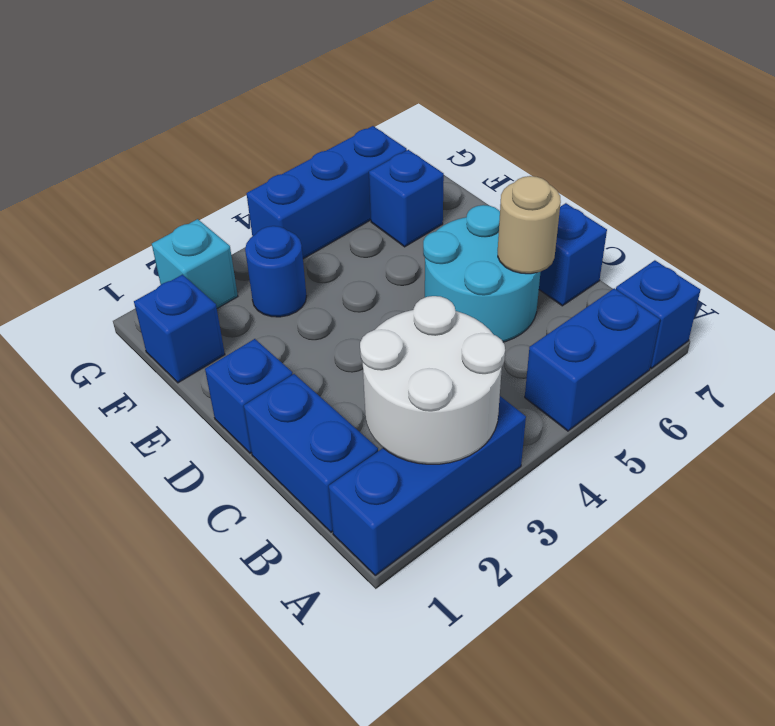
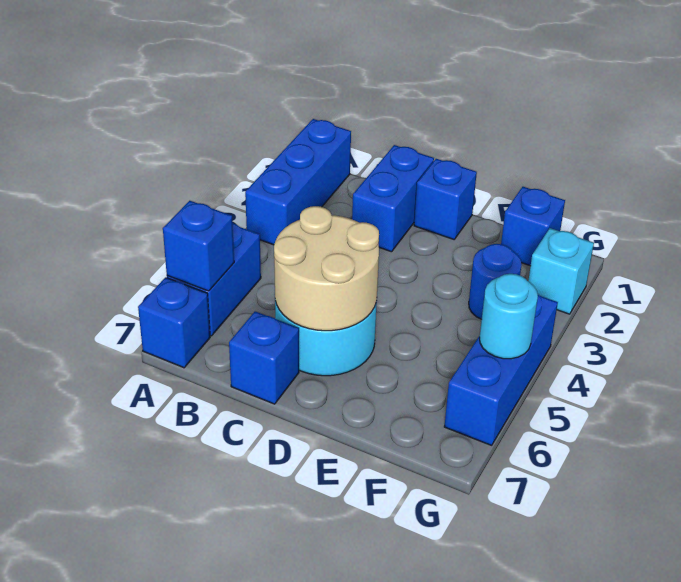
white round brick A2:B3 level 2 -> none
blue brick B1:C1 level 1 -> blue brick C1:C2 level 1
tan round brick C6 level 2 -> tan round brick C5:D6 level 2
blue brick F6 level 1 -> blue brick A6 level 2
none -> cyan round brick G5 level 2

